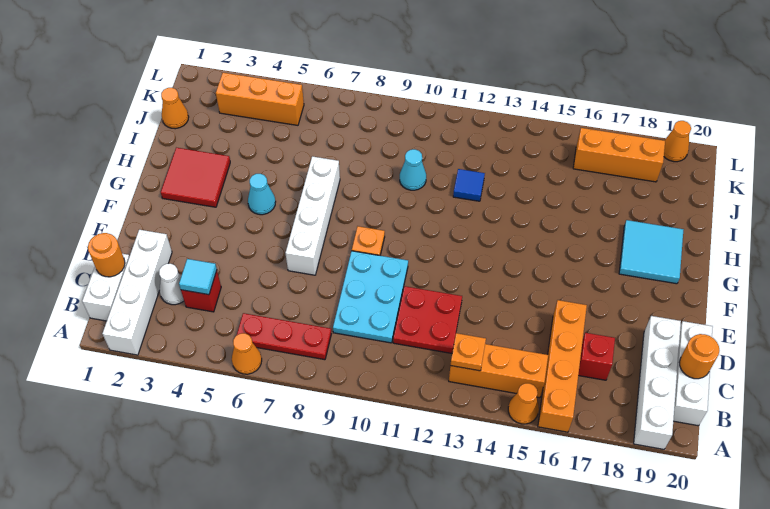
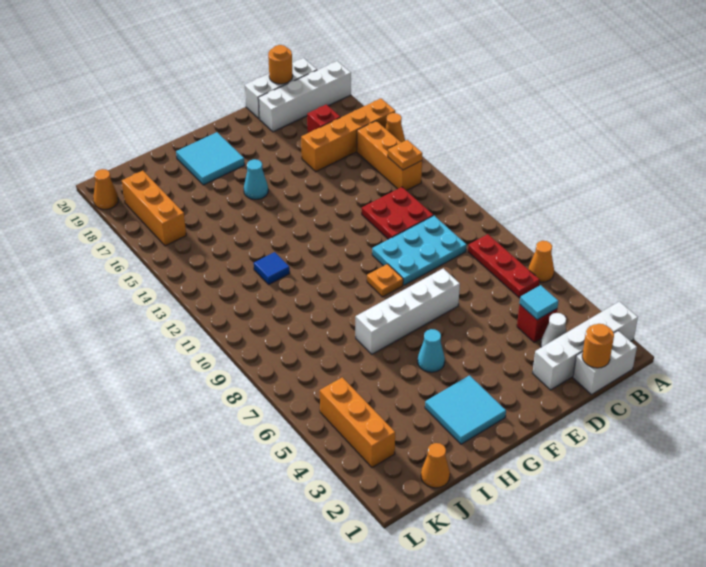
red tile G2:H3 level 1 -> cyan tile G2:H3 level 1
cyan cone I10 level 1 -> cyan cone G16 level 1

